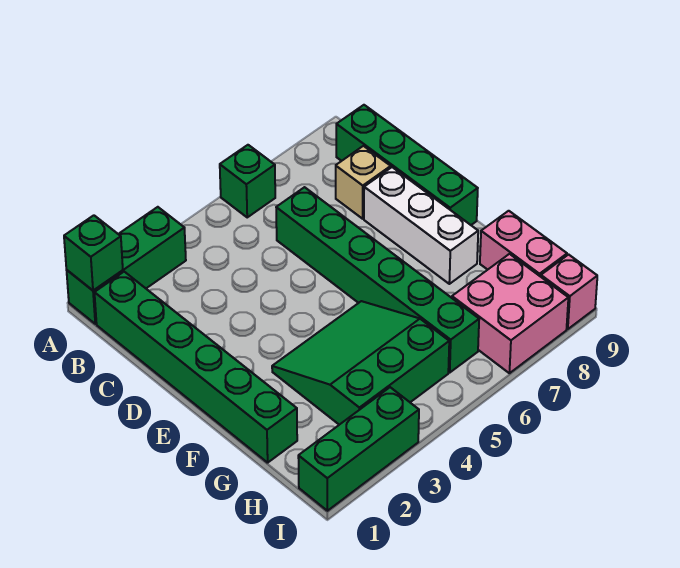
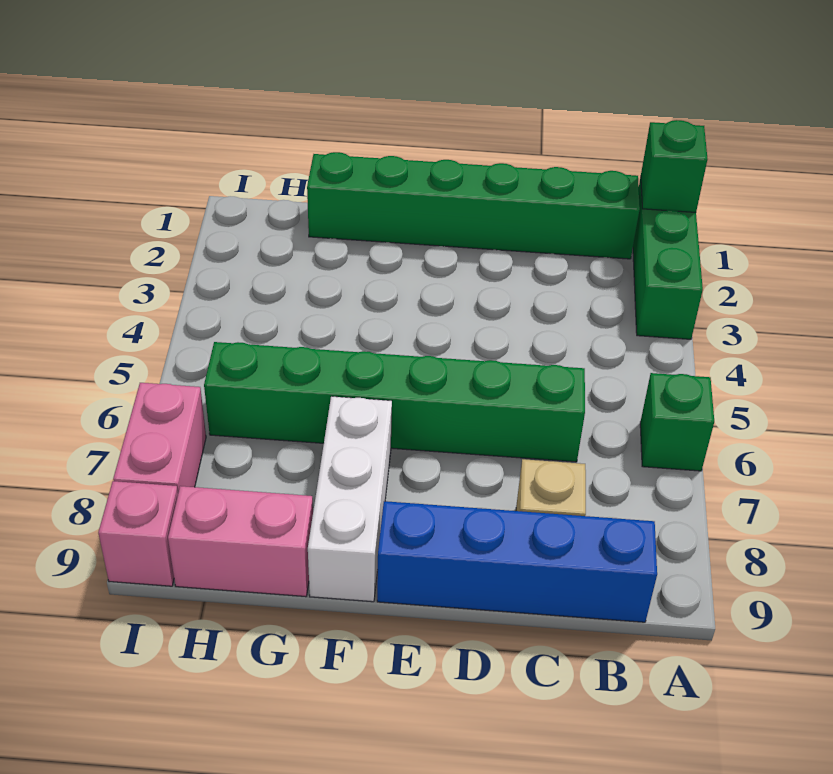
green brick B9:E9 level 1 -> blue brick B9:E9 level 1
white brick D8:F8 level 1 -> white brick F7:F9 level 1
green slope F3:H5 level 1 top H -> none
pink brick H7:I8 level 1 -> pink brick I7:I8 level 1
green brick I1:I3 level 1 -> none

